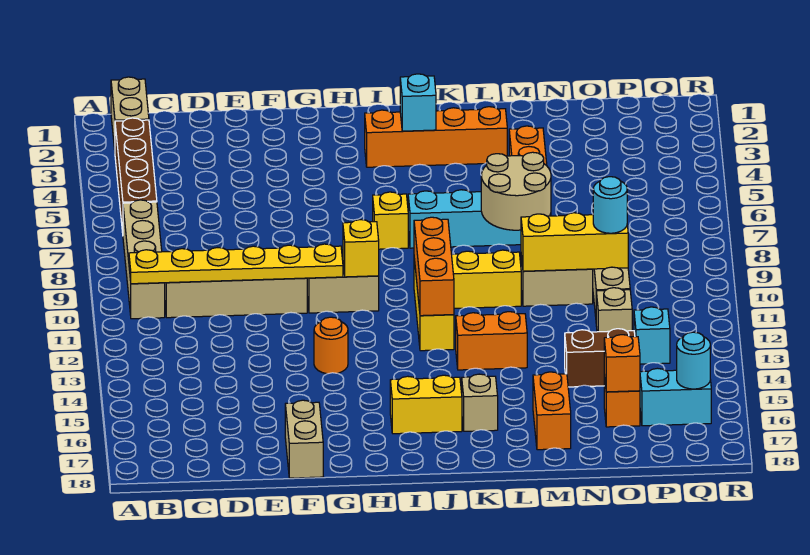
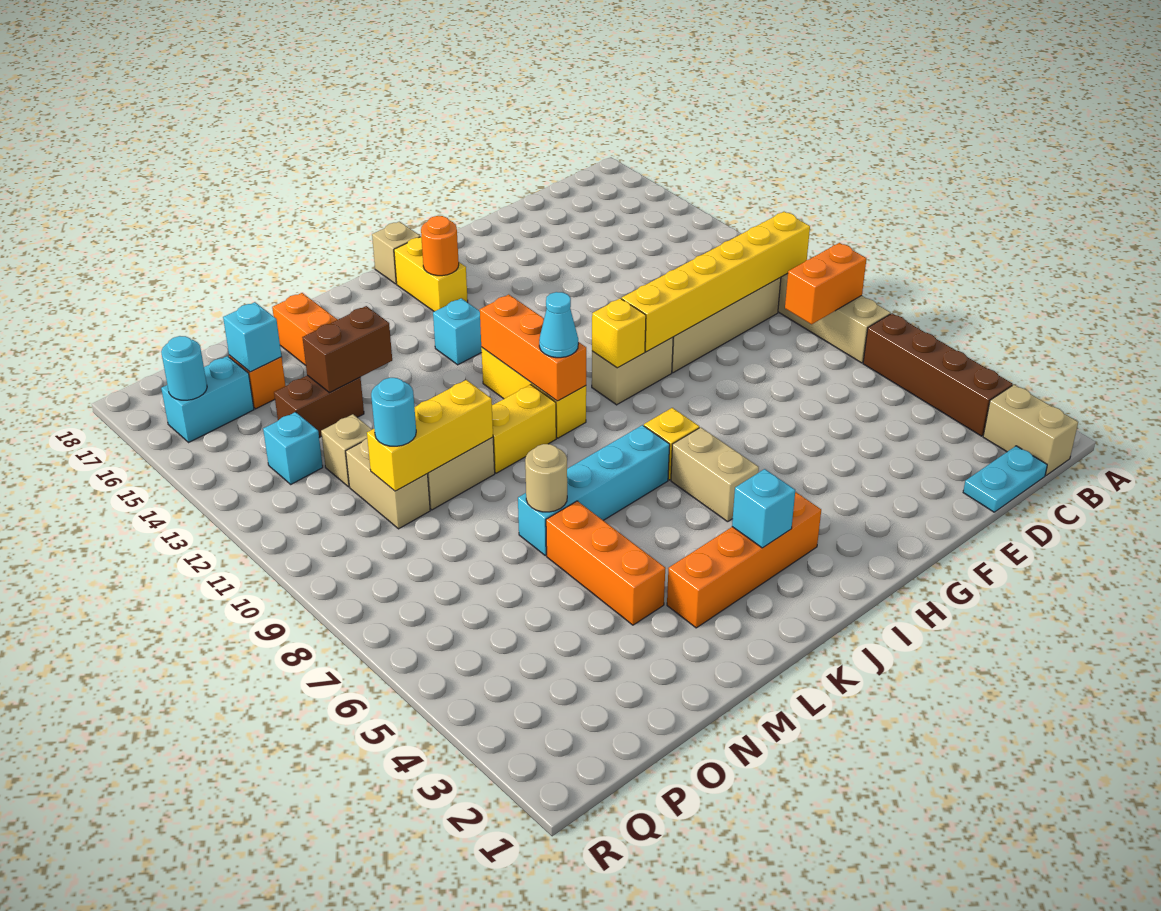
yellow plate B10:G10 level 2 -> yellow brick B10:G10 level 2
none -> cyan plate C1:D1 level 1
tan brick F17:F18 level 1 -> tan brick I5:I6 level 1
orange round brick G13 level 1 -> orange round brick I16 level 2
yellow brick I16:J16 level 1 -> yellow brick I16:I17 level 1
none -> cyan cone J10 level 3
none -> cyan brick J14 level 1
orange brick K13:L13 level 1 -> orange brick B8:C8 level 2
tan brick K16 level 1 -> tan brick I18 level 1
tan round brick L7:M8 level 2 -> tan round brick M7 level 2
none -> brown brick M14:N14 level 2
orange brick O16 level 2 -> cyan brick O16 level 2

